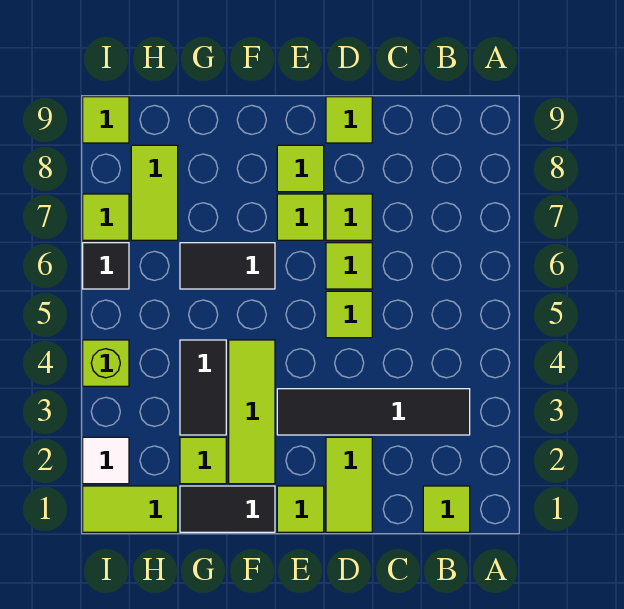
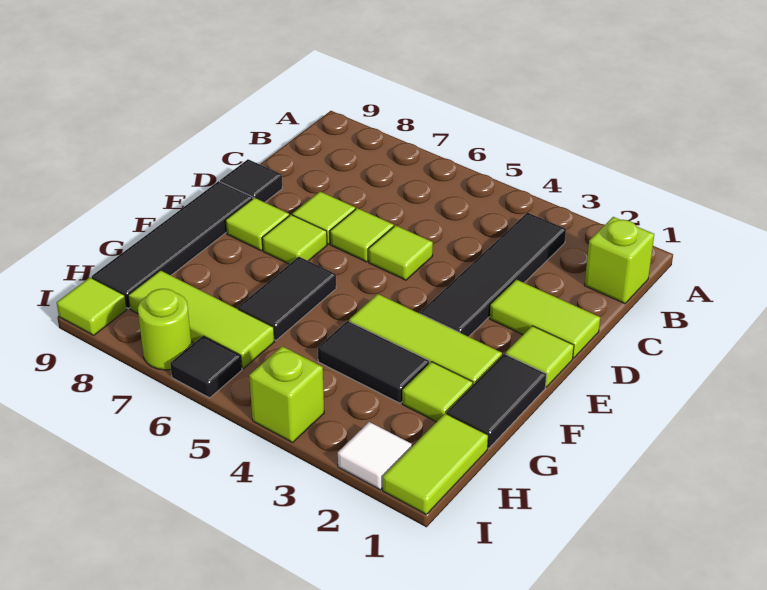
lime tile B1 level 1 -> lime brick B1 level 1
lime tile D9 level 1 -> black tile D9 level 1
none -> black tile E9:H9 level 1
lime tile H7:H8 level 1 -> lime tile H6:H8 level 1
lime tile I7 level 1 -> lime round brick I7 level 1

